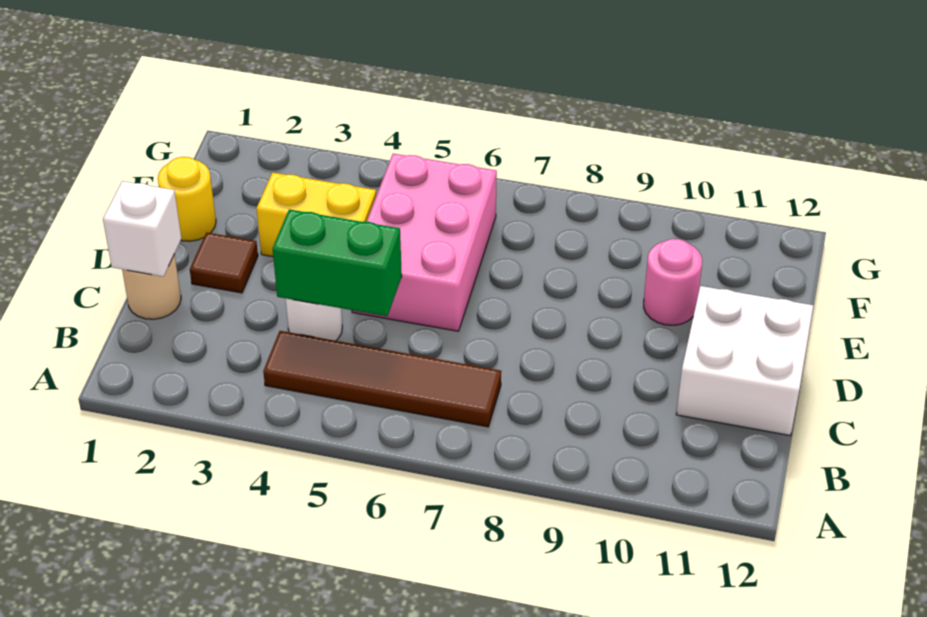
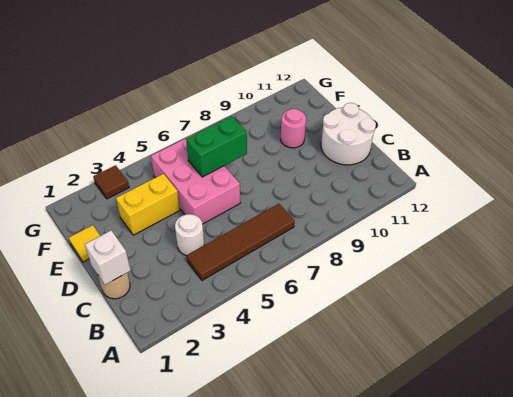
green brick C4:C5 level 2 -> green brick E6:E7 level 2
white brick C11:D12 level 1 -> white round brick C11:D12 level 1
brown tile D2 level 1 -> brown tile G3 level 1
yellow round brick E1 level 1 -> yellow tile E1 level 1

